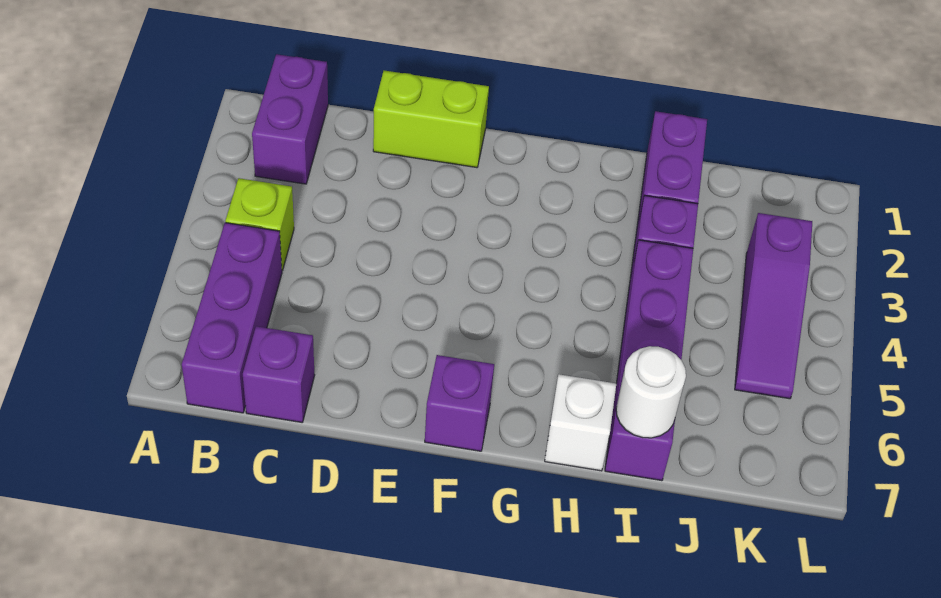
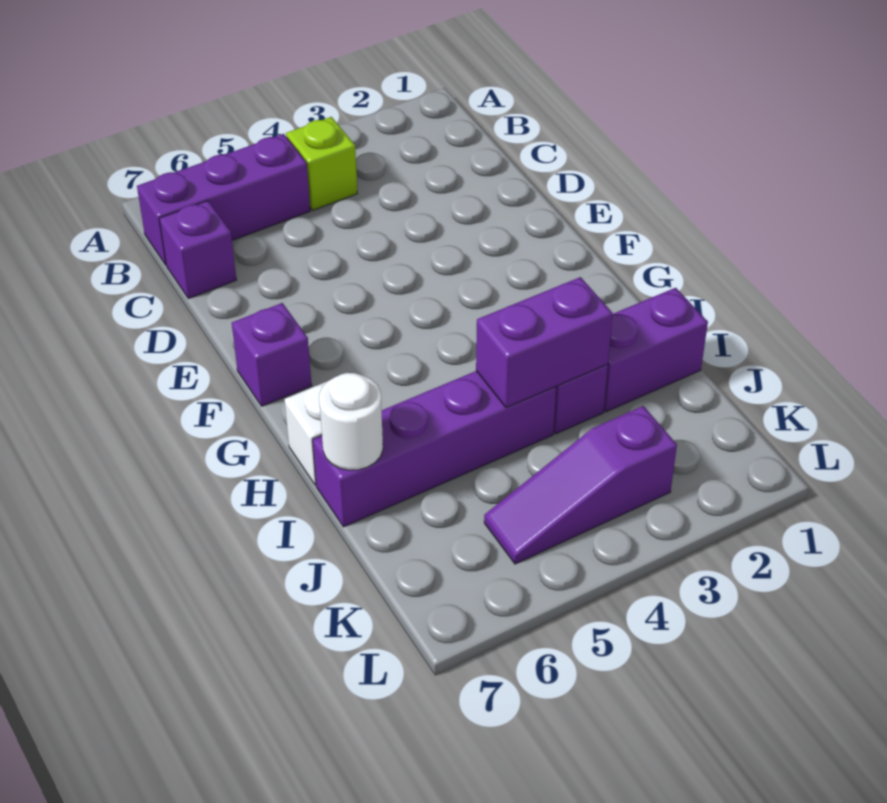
purple brick B1:B2 level 1 -> purple brick I3:I4 level 2
lime brick D1:E1 level 1 -> none

